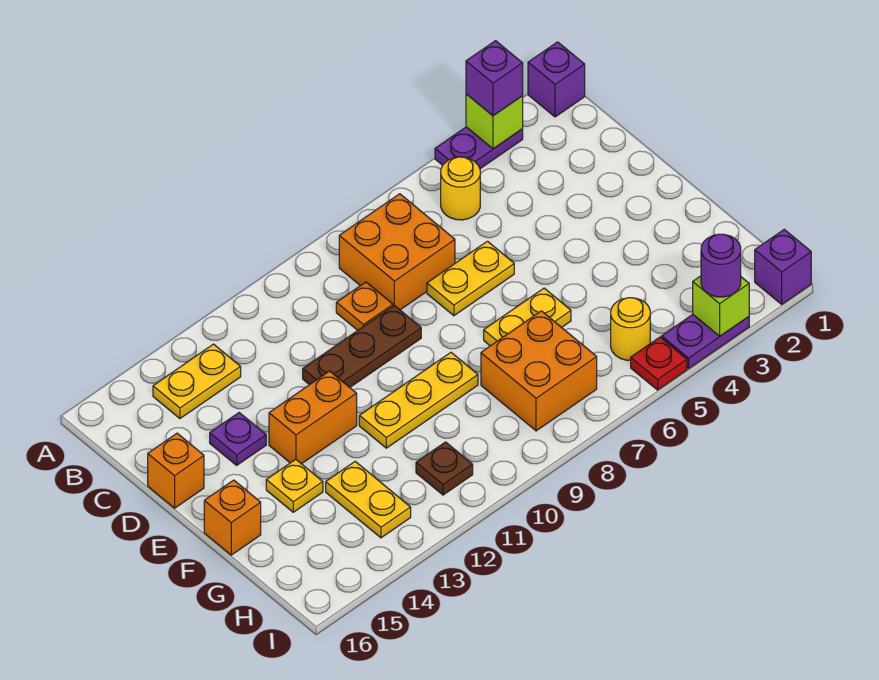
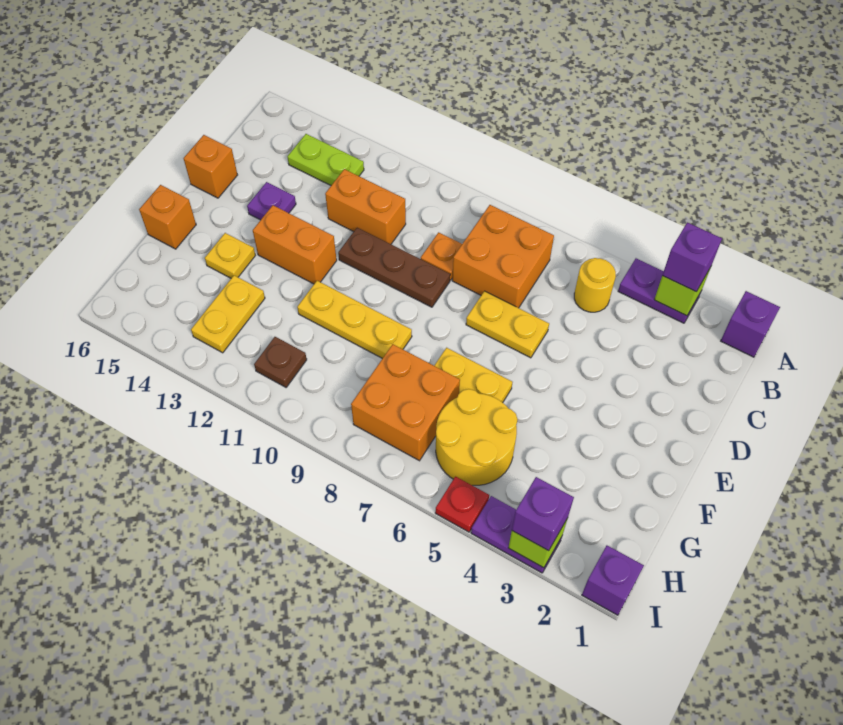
yellow plate B13:B14 level 1 -> lime plate B13:B14 level 1
none -> orange brick C11:C12 level 1
yellow round brick H5 level 1 -> yellow round brick G5:H6 level 1
purple round brick I3 level 3 -> purple brick I3 level 3

